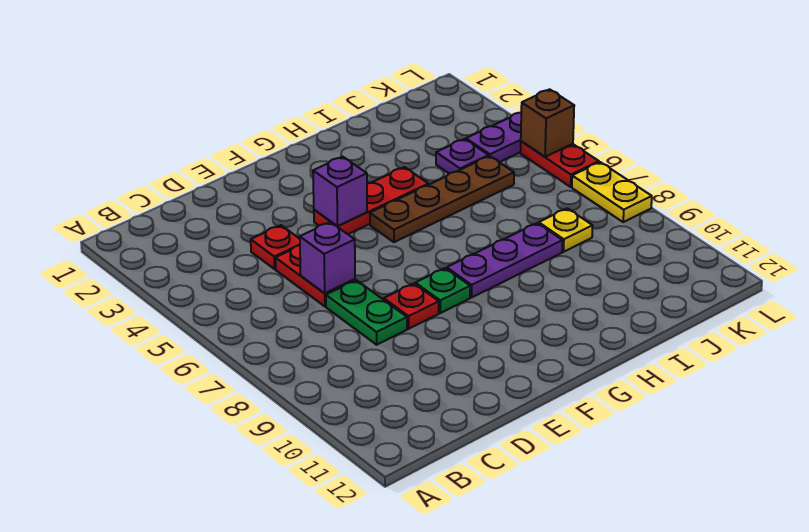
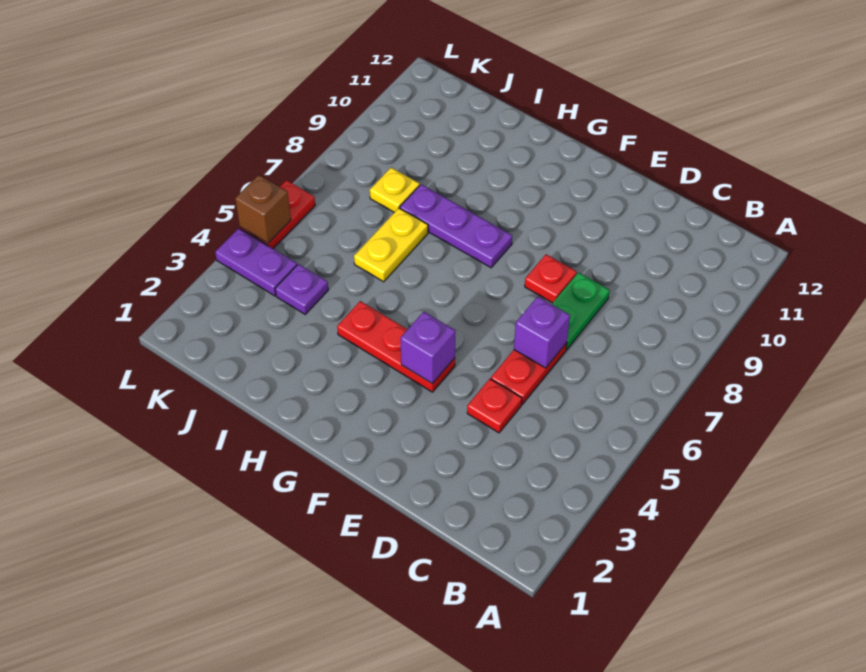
green plate F8 level 1 -> none
brown plate G5:J5 level 1 -> none
yellow plate L7:L8 level 1 -> yellow plate I6:I7 level 1

